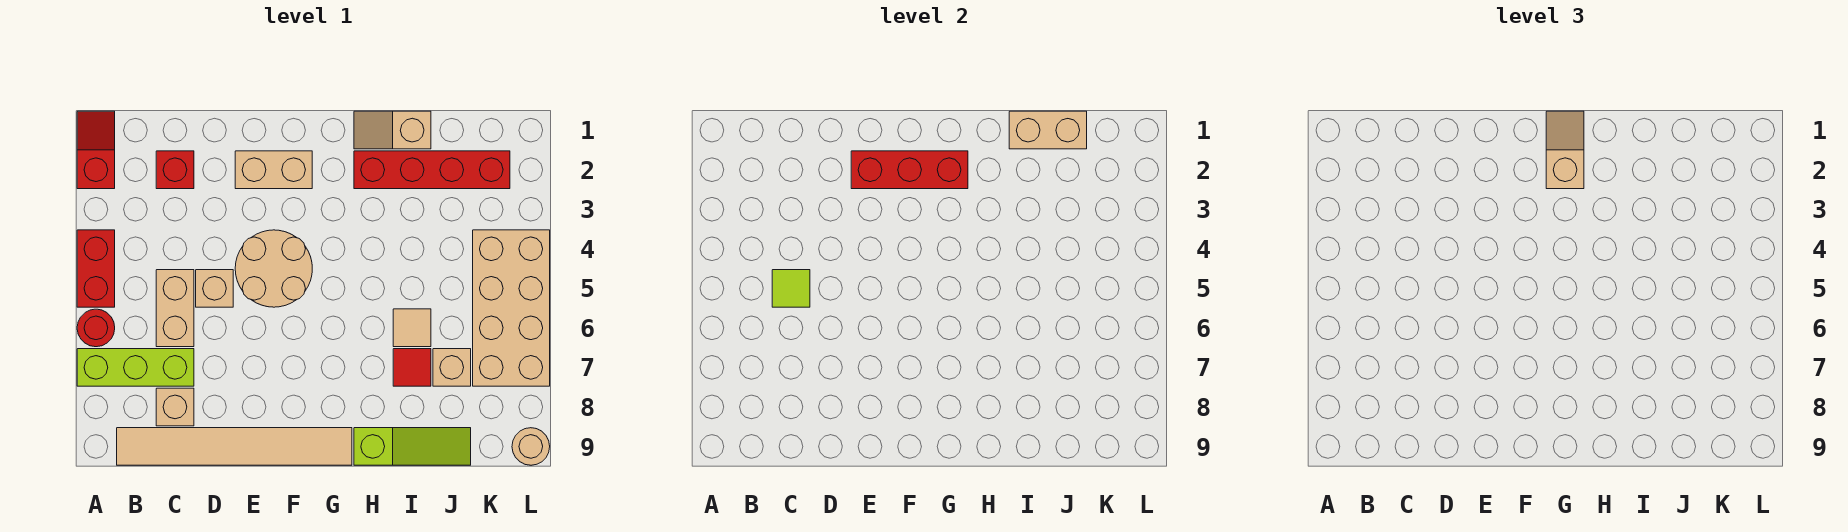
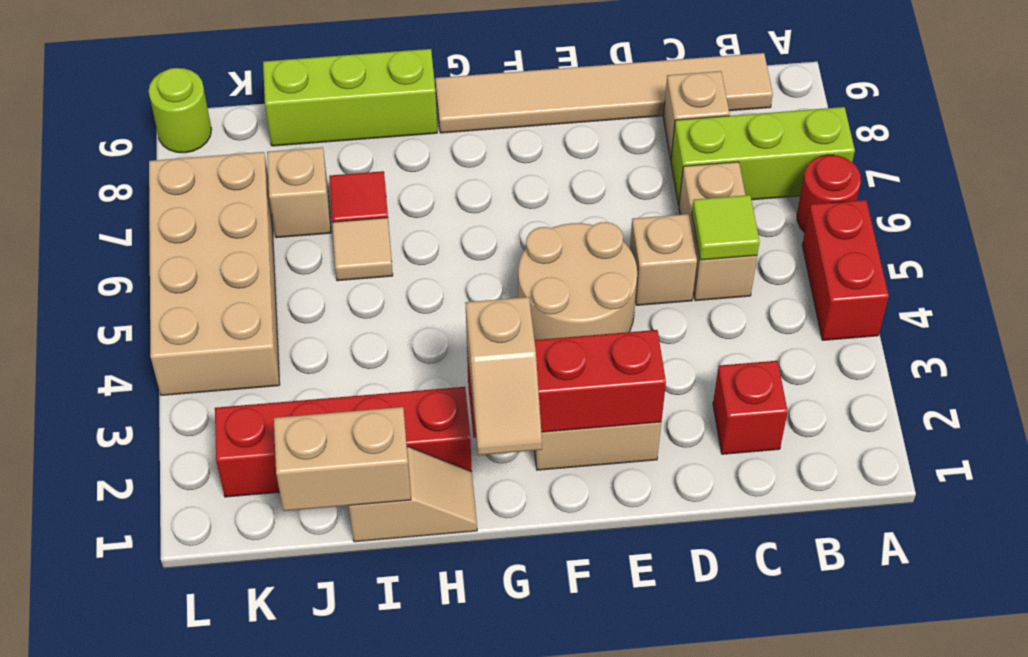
red slope A1:A2 level 1 top 2 -> none
lime slope H9:J9 level 1 top H -> lime brick H9:J9 level 1
tan round brick L9 level 1 -> lime round brick L9 level 1

